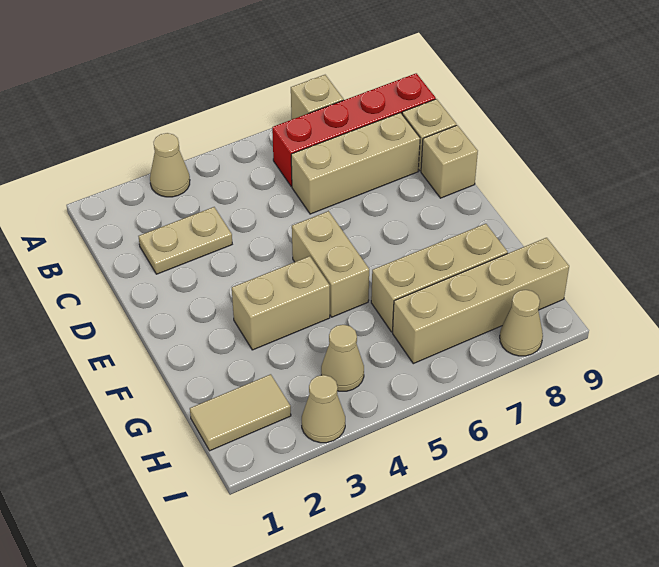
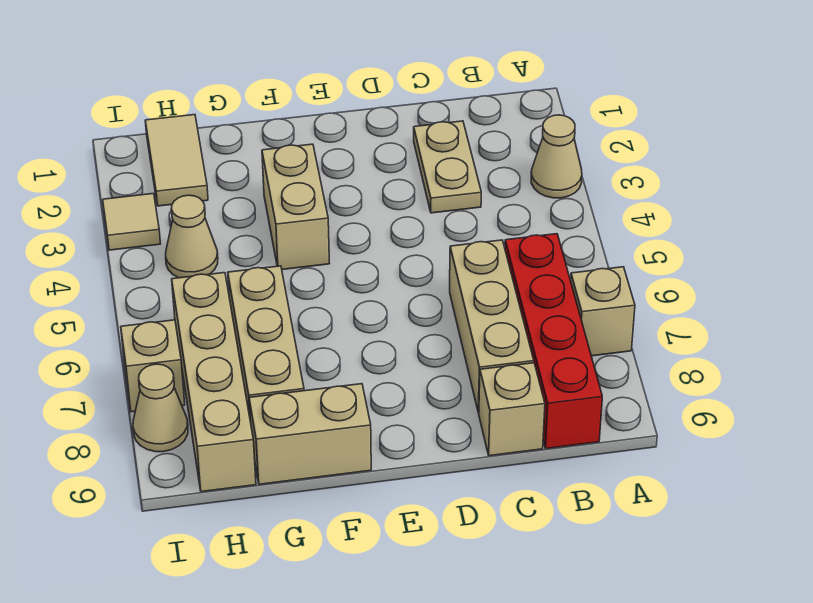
tan brick D9 level 1 -> tan brick I7 level 1
tan brick E5:F5 level 1 -> tan brick F9:G9 level 1
tan cone I3 level 1 -> tan tile I3 level 1

